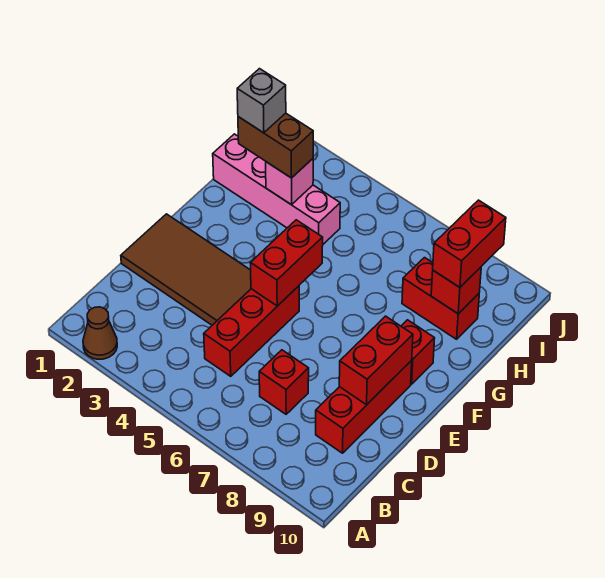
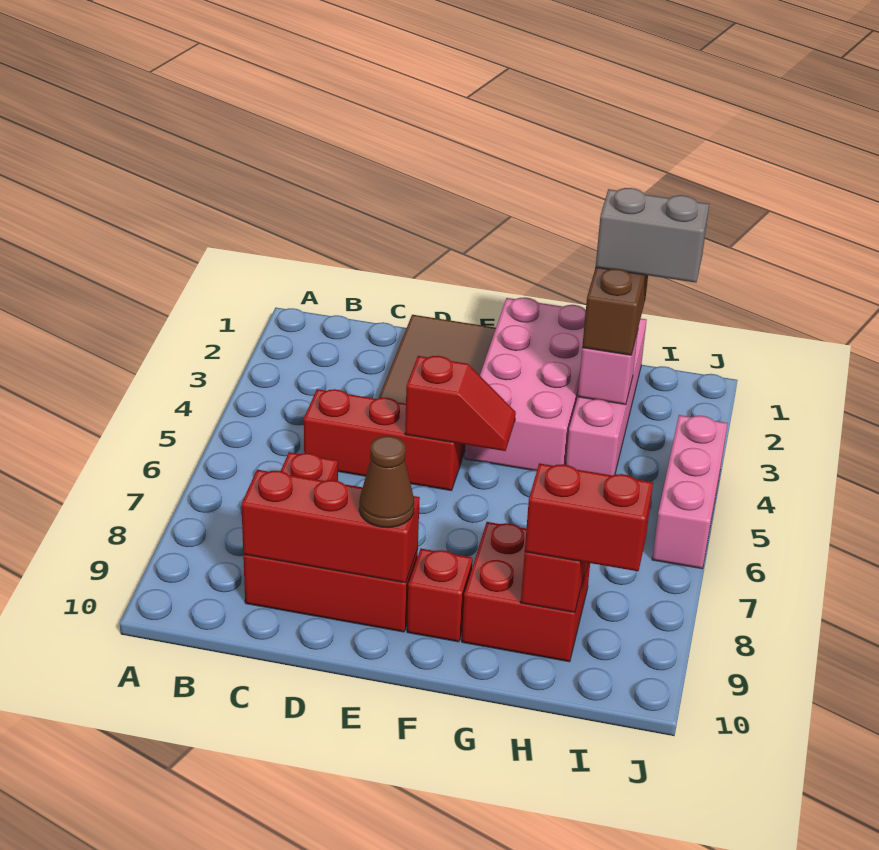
brown cone A2 level 1 -> brown cone E9 level 3
red brick D9:E9 level 2 -> red brick C9:E9 level 2
red brick E5:F5 level 2 -> red slope E5:F5 level 2 top E
none -> pink brick F1:G4 level 1
grey brick H2 level 4 -> grey brick H2:I2 level 4
red brick H8:H9 level 1 -> red brick G8:H9 level 1
none -> pink brick J4:J6 level 1

